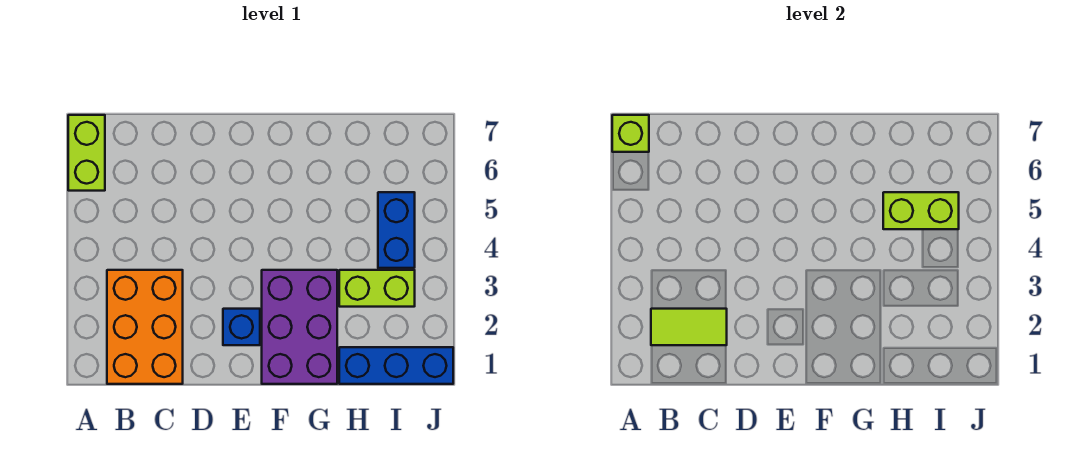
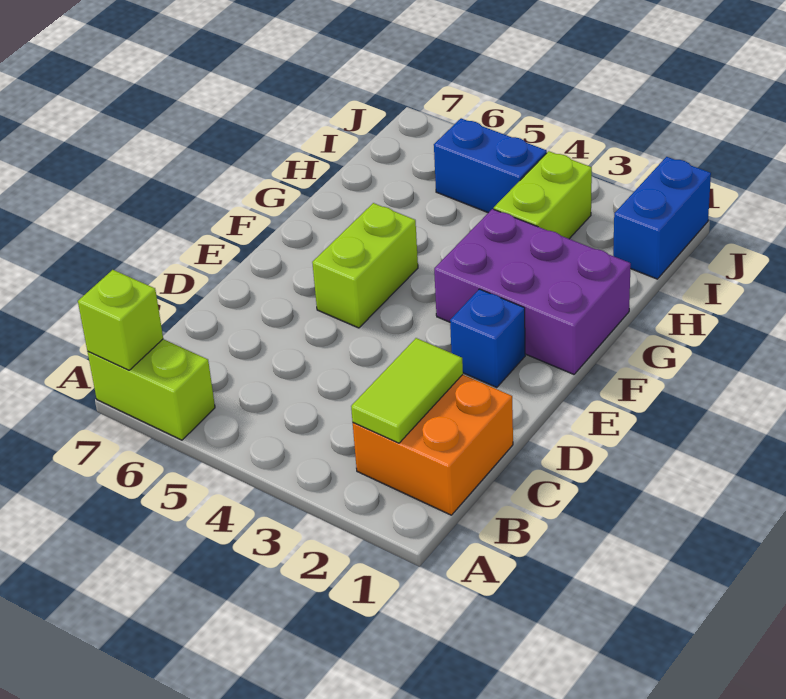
orange brick B1:C3 level 1 -> orange brick B1:C2 level 1
blue brick H1:J1 level 1 -> blue brick I1:J1 level 1
lime brick H5:I5 level 2 -> lime brick E5:F5 level 1

